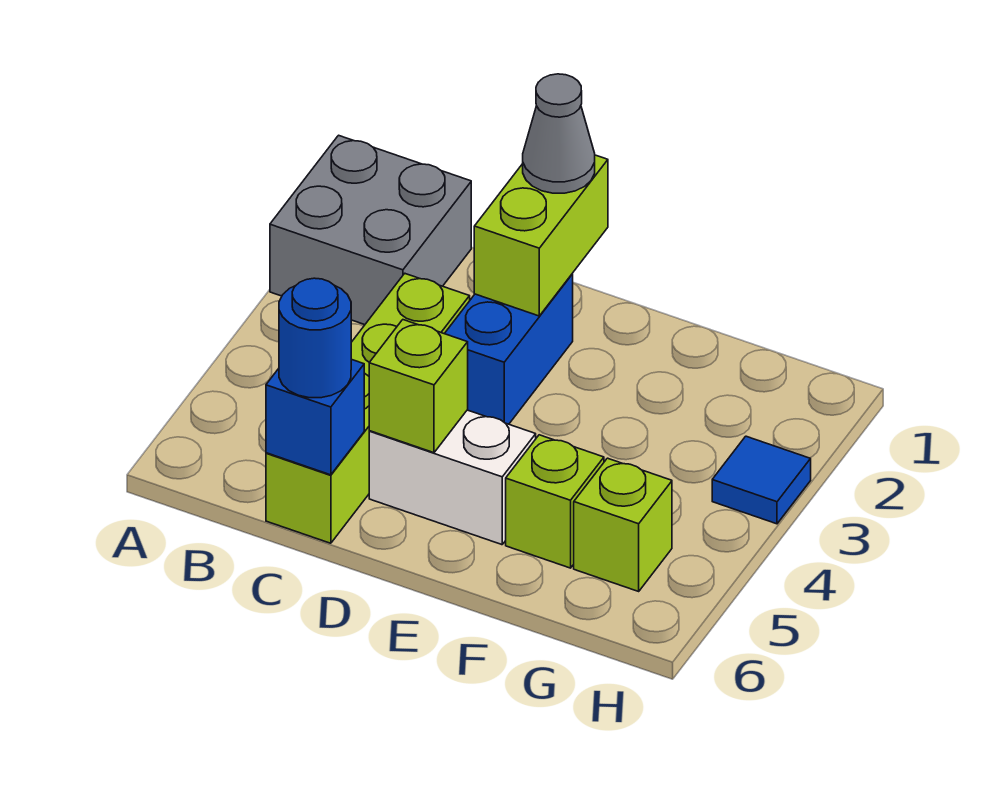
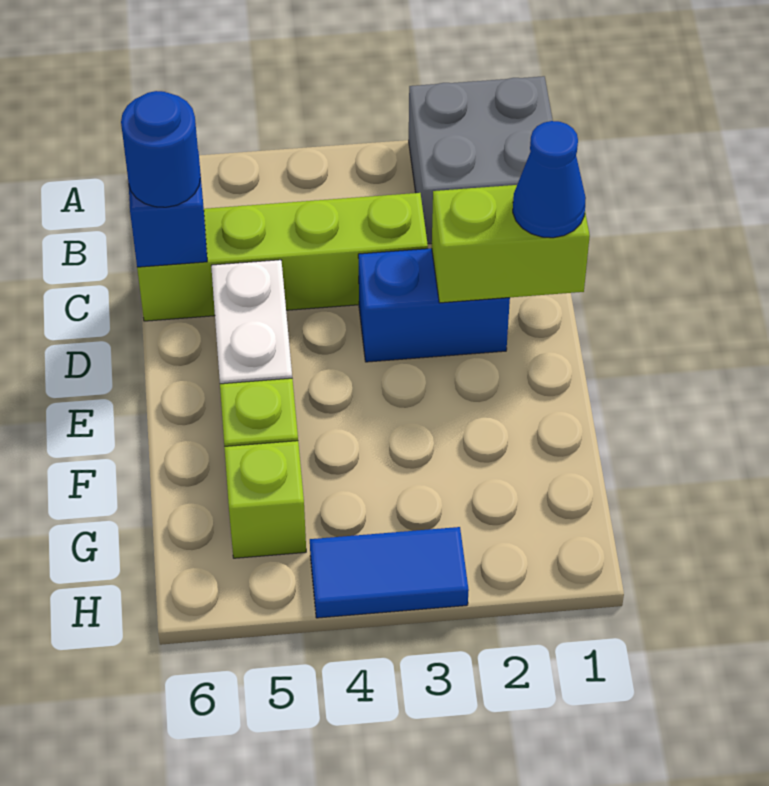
grey cone D1 level 3 -> blue cone D1 level 3
lime brick D5 level 2 -> none
blue tile H3 level 1 -> blue tile H3:H4 level 1

